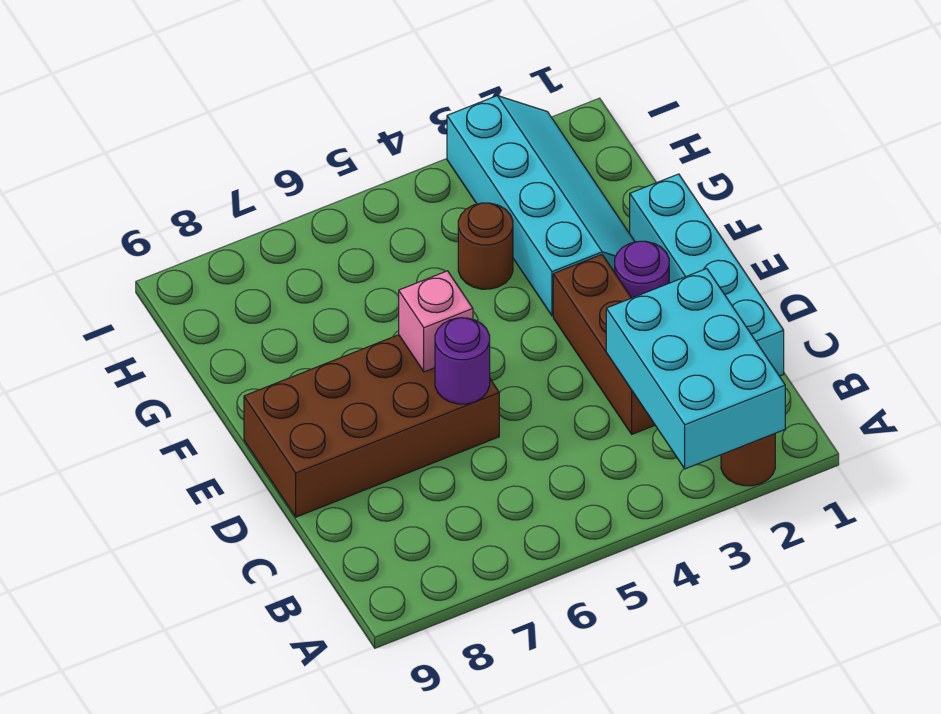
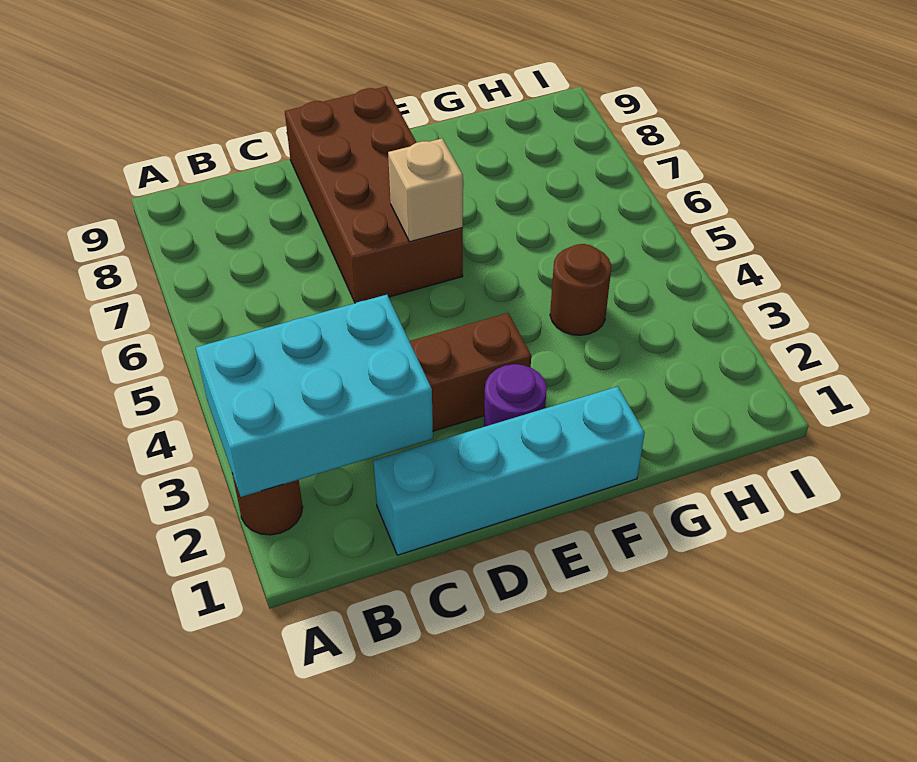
purple round brick D6 level 2 -> none
pink brick E6 level 2 -> tan brick E6 level 2
cyan slope F2:I3 level 1 top 3 -> none

